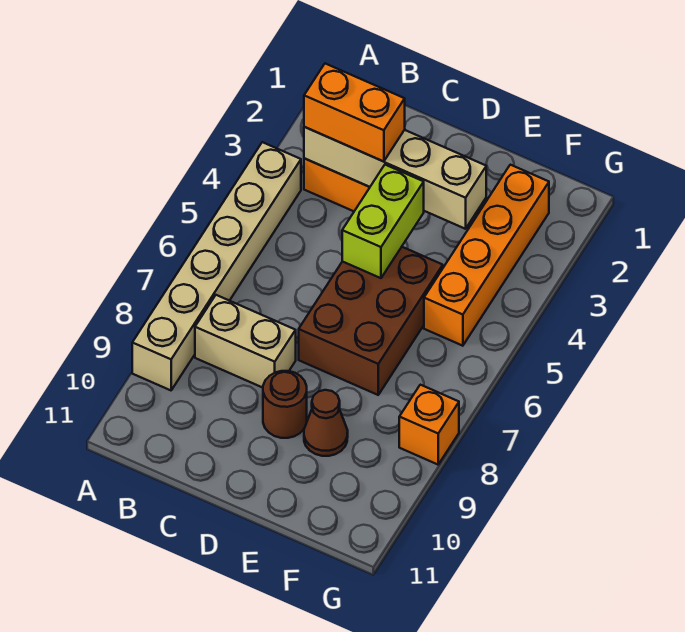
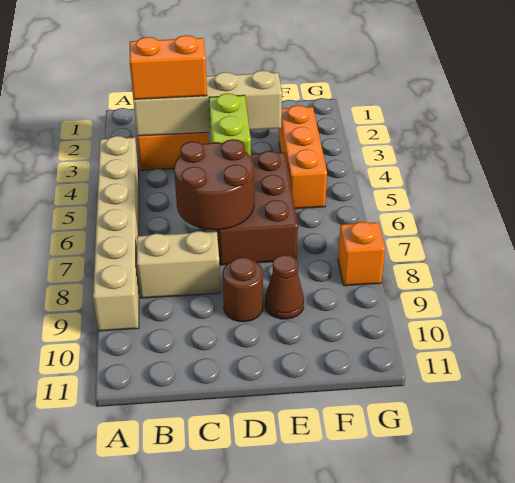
none -> brown round brick C6:D7 level 2
orange brick F2:F5 level 1 -> orange brick F3:F5 level 1

